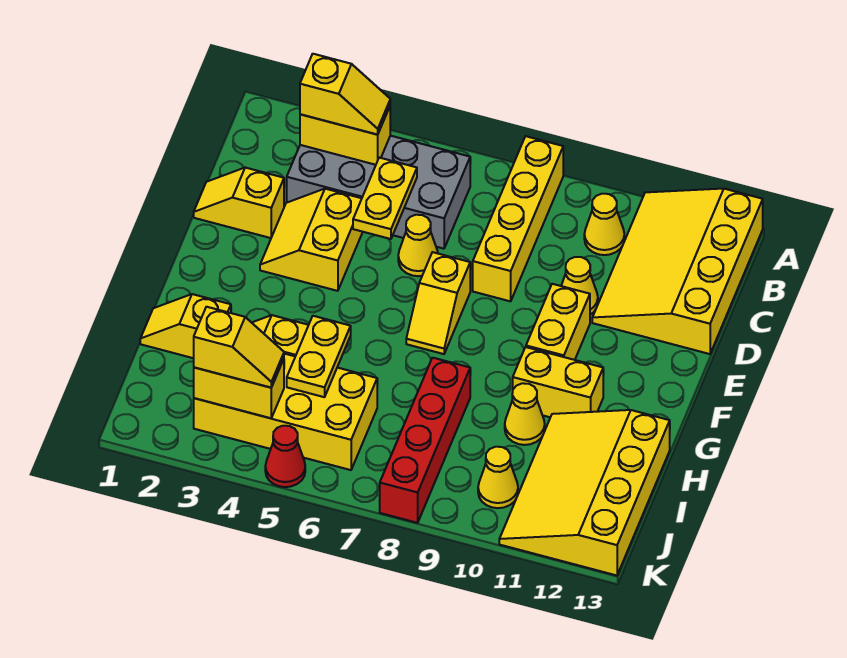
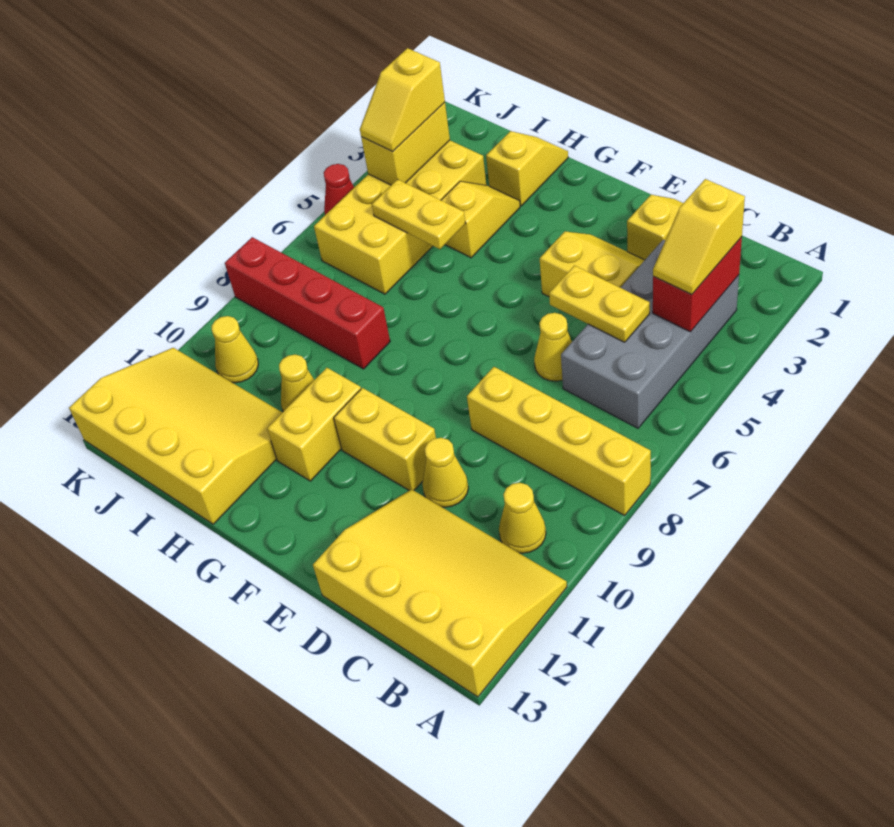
yellow brick B3:B4 level 2 -> red brick B3:B4 level 2
yellow slope E7:F7 level 1 top E -> none

